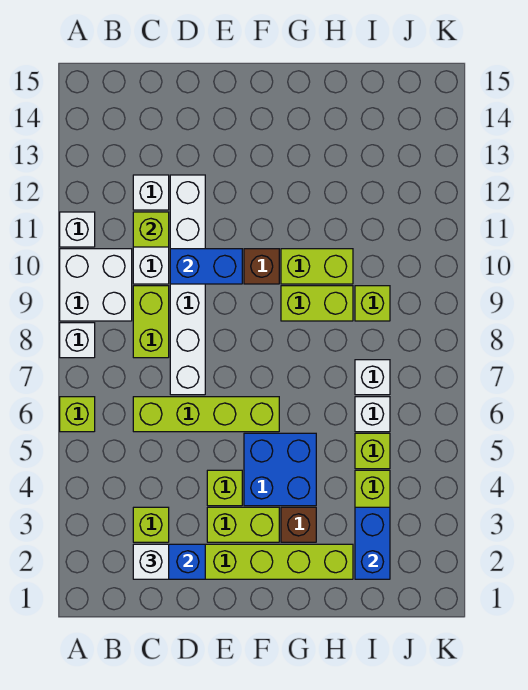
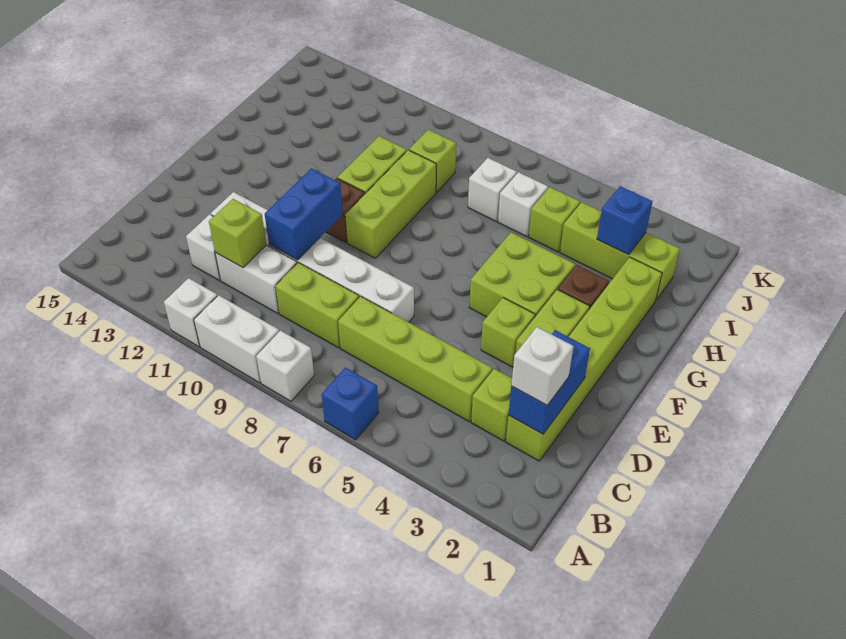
lime brick A6 level 1 -> blue brick A6 level 1
white brick A9:B10 level 1 -> white brick A9:A10 level 1
lime brick C6:F6 level 1 -> lime brick C4:C7 level 1
blue brick F4:G5 level 1 -> lime brick F4:G5 level 1
lime brick G9:H9 level 1 -> lime brick F9:H9 level 1
blue brick I2:I3 level 2 -> blue brick I3 level 2

